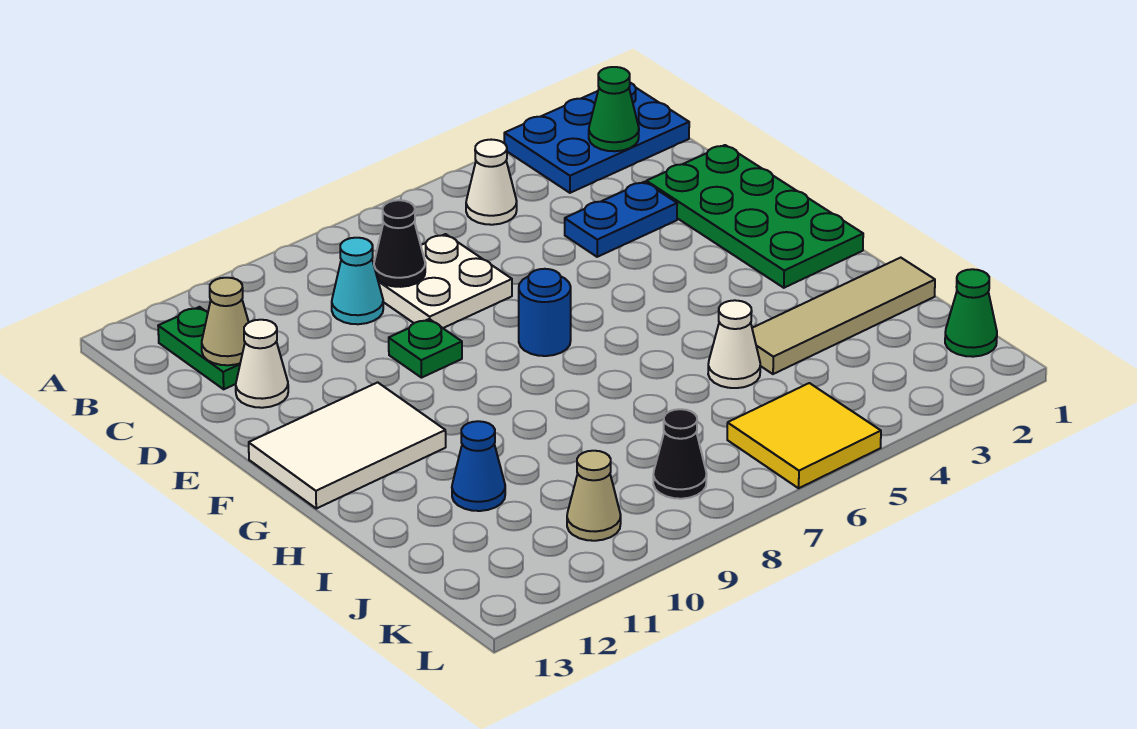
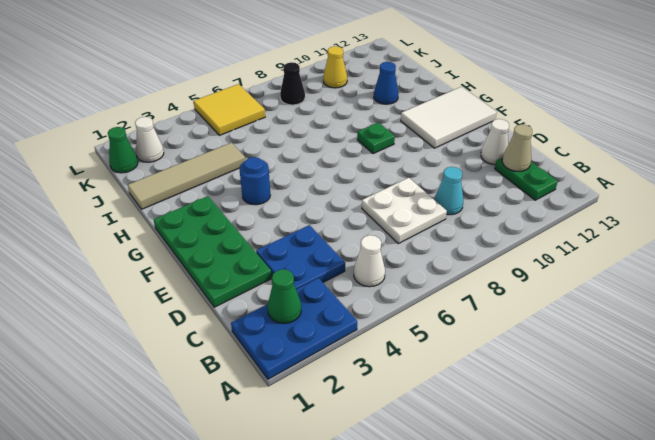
black cone C8 level 2 -> none
blue plate D3:D4 level 1 -> blue plate C3:D4 level 1
green plate E9 level 1 -> green plate G9 level 1
blue round brick F7 level 1 -> blue round brick G4 level 1
white cone I5 level 1 -> white cone K2 level 1
tan cone K10 level 1 -> yellow cone K10 level 1

